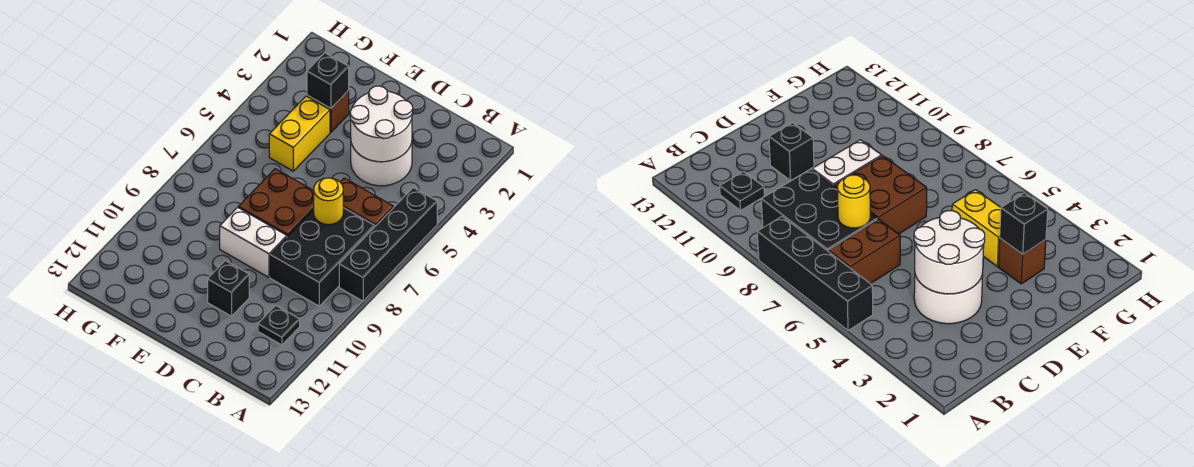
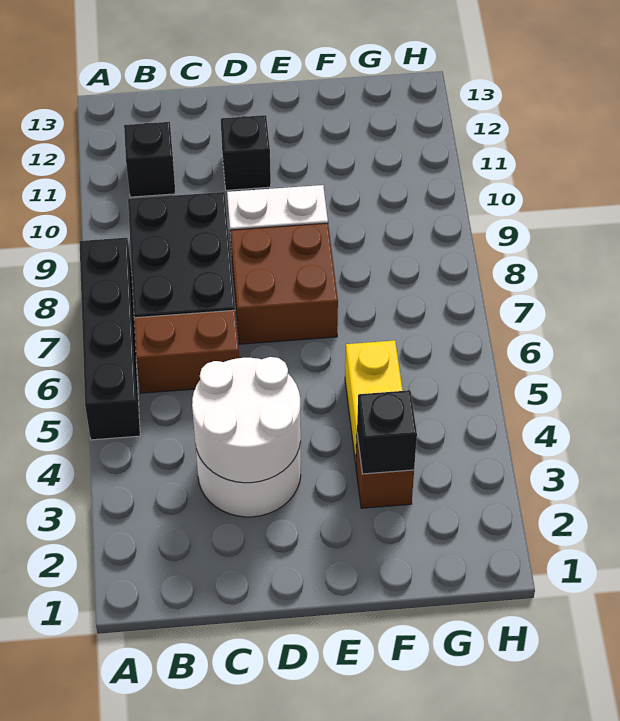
black plate B11 level 1 -> black brick B11 level 1
yellow round brick C7 level 2 -> none

